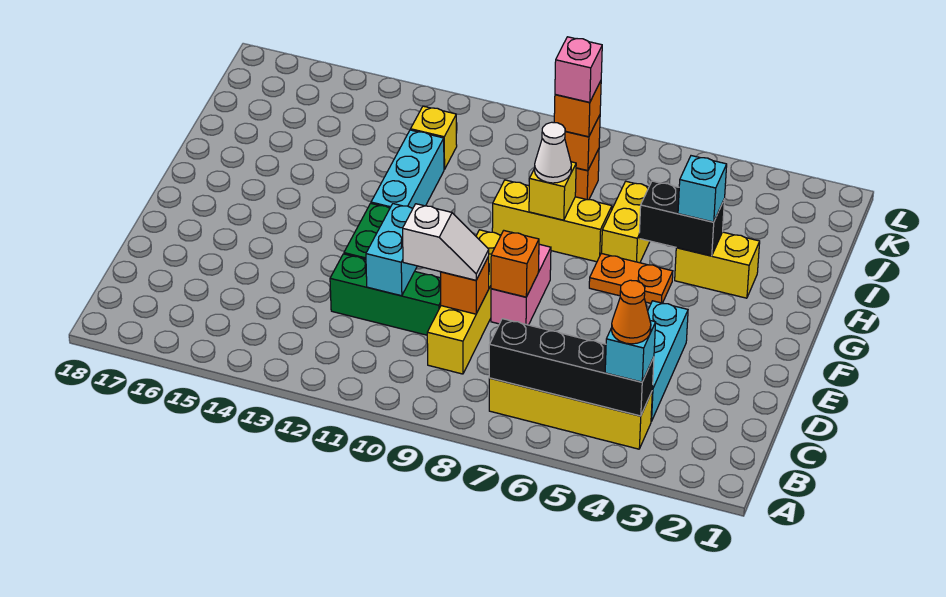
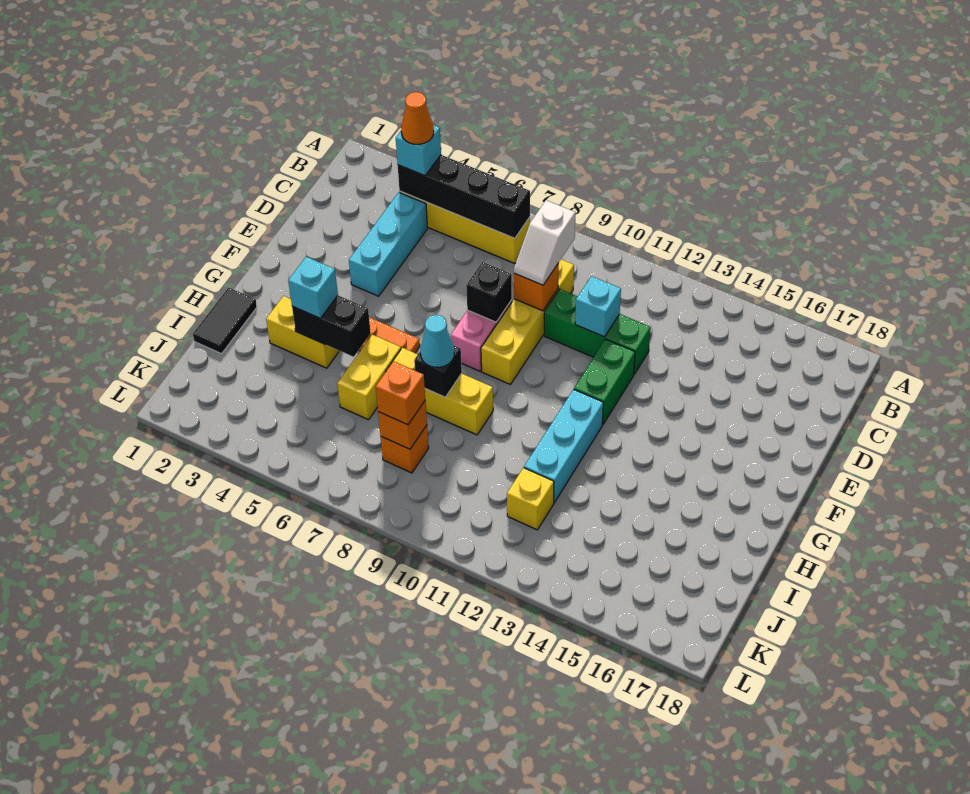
white slope D9:D10 level 3 top 10 -> white slope C9:D9 level 3 top C
cyan brick D11:E11 level 2 -> cyan brick D11 level 2
orange brick E8 level 2 -> black brick E8 level 2
none -> black tile H1:I1 level 1
yellow brick H8 level 2 -> black brick H8 level 2
white cone H8 level 3 -> cyan cone H8 level 3
pink brick J8 level 4 -> none

